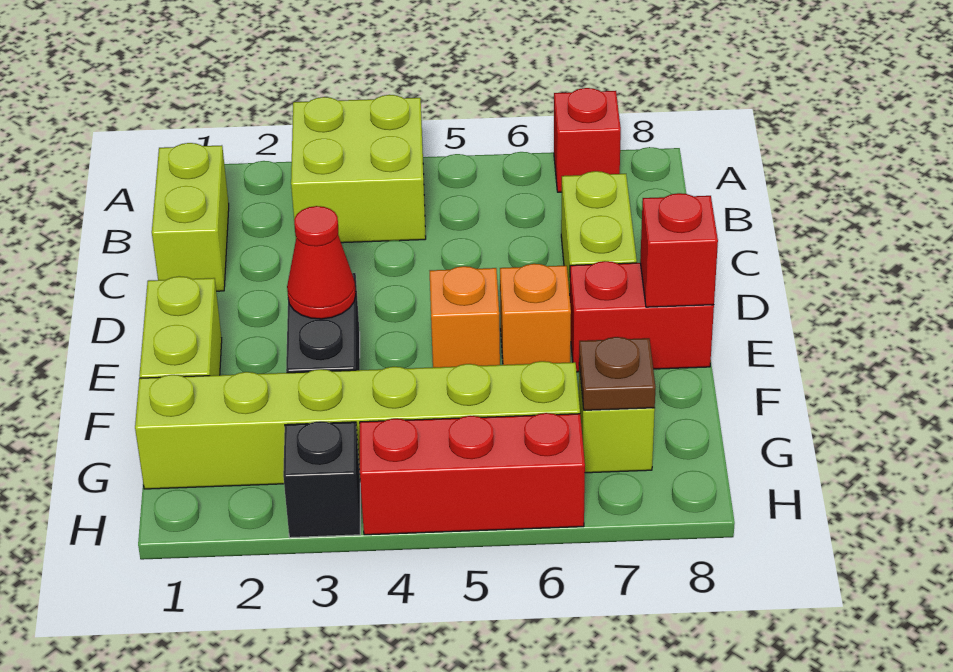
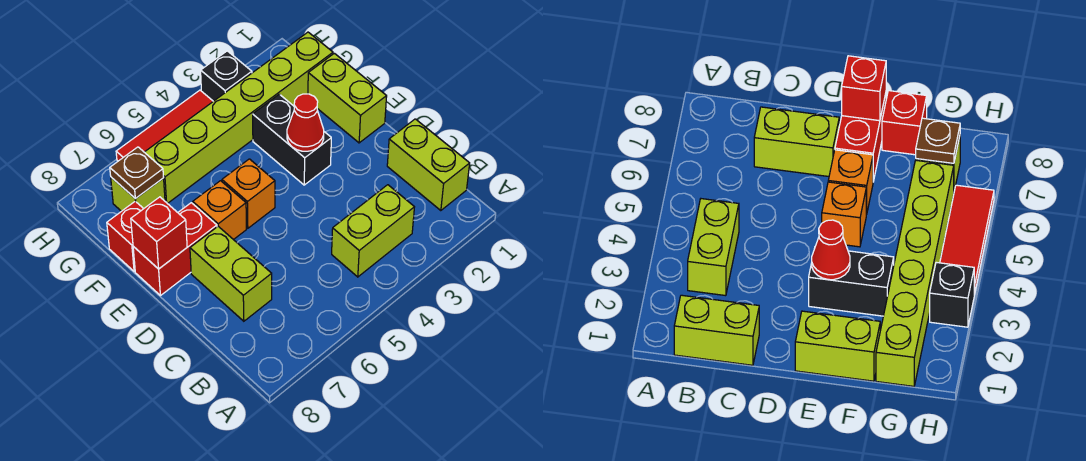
lime brick A3:B4 level 1 -> lime brick B3:B4 level 1
red brick A7 level 1 -> red brick F8 level 1
red brick H4:H6 level 1 -> red tile H4:H6 level 1

